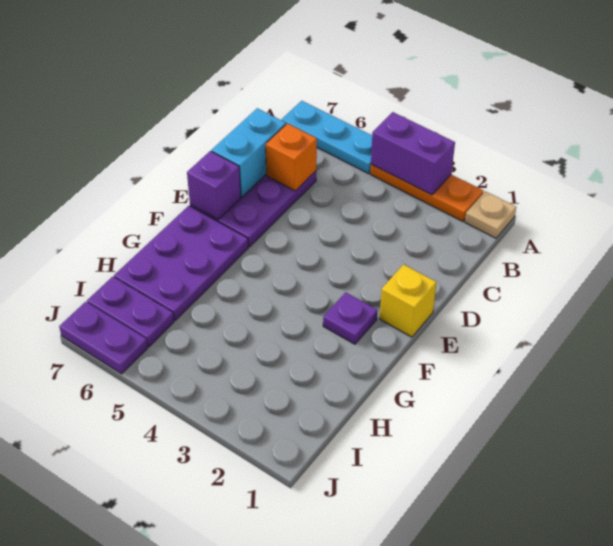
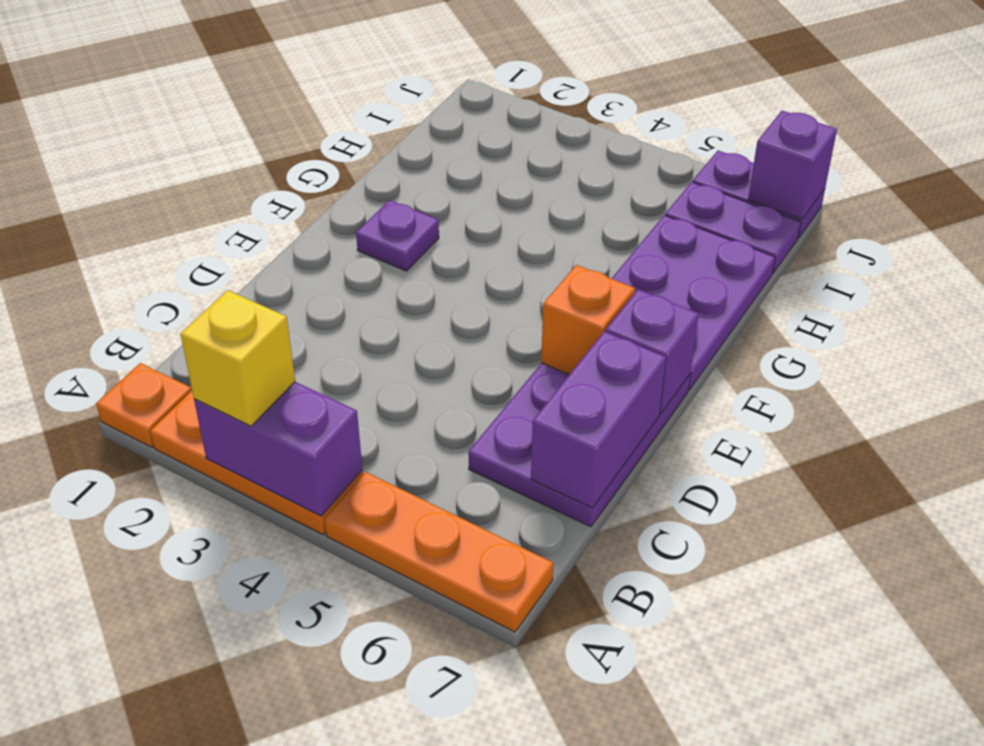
tan plate A1 level 1 -> orange plate A1 level 1
cyan plate A5:A7 level 1 -> orange plate A5:A7 level 1
orange brick C6 level 2 -> orange brick E6 level 2
cyan brick C7:D7 level 2 -> purple brick C7:D7 level 2
yellow brick E1 level 1 -> yellow brick A3 level 3
none -> purple brick J7 level 2

